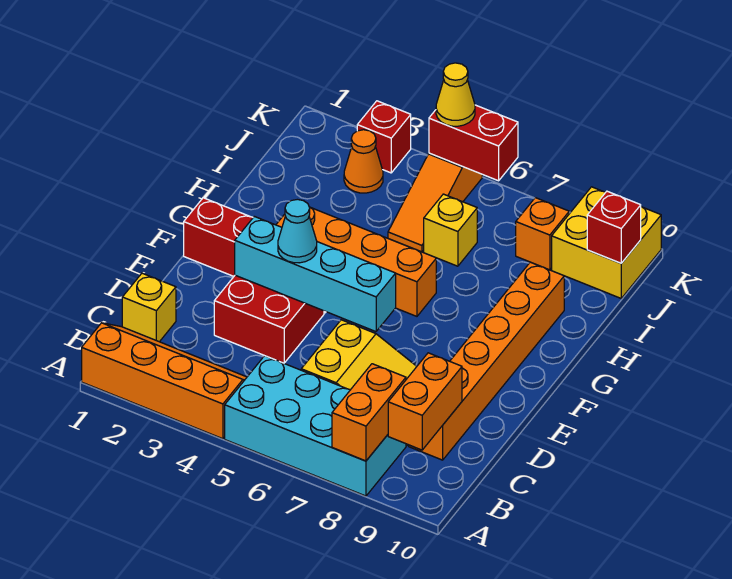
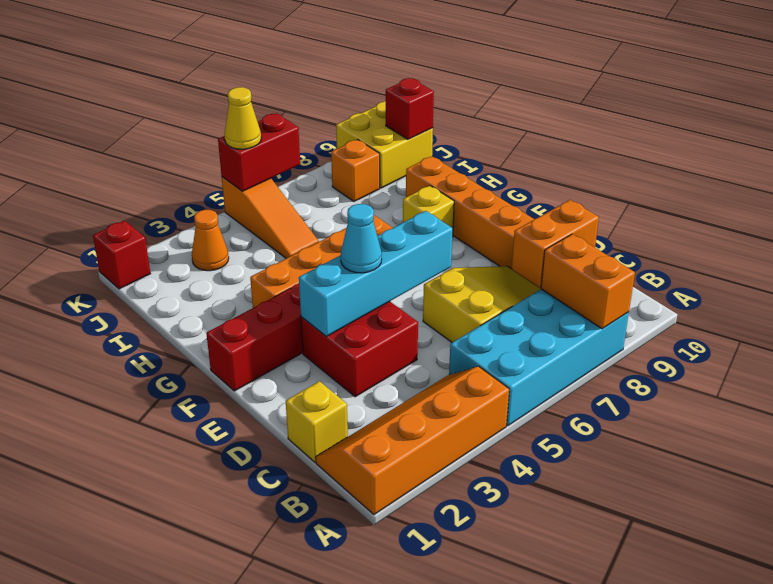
orange brick B9:C9 level 2 -> orange brick C8:C9 level 2
yellow brick I6 level 1 -> yellow brick G8 level 1
red brick K3 level 1 -> red brick K1 level 1

